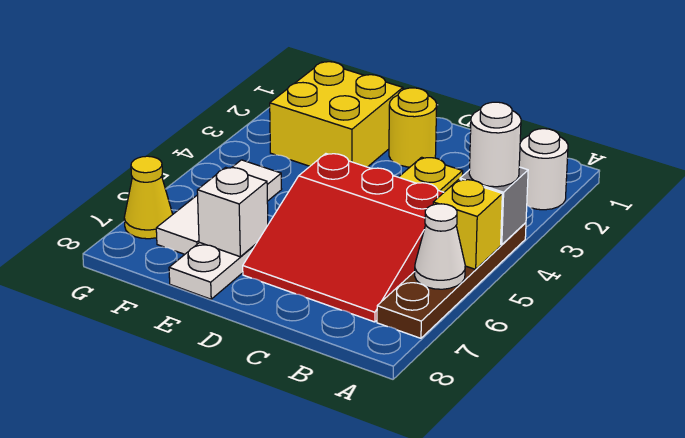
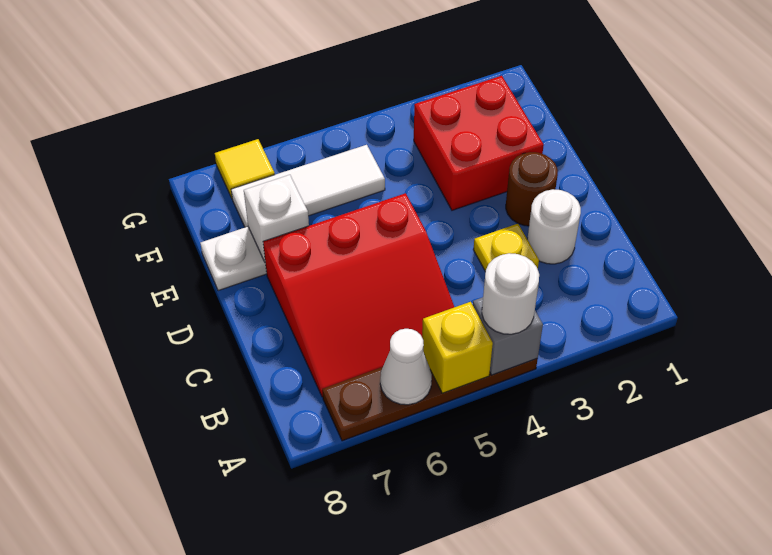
white round brick A2 level 1 -> white round brick C2 level 1
red slope B5:D7 level 1 top 5 -> red slope B5:D7 level 1 top D
yellow round brick D2 level 1 -> brown round brick D2 level 1
yellow brick E2:F3 level 1 -> red brick E2:F3 level 1
yellow cone G7 level 1 -> yellow tile G7 level 1

